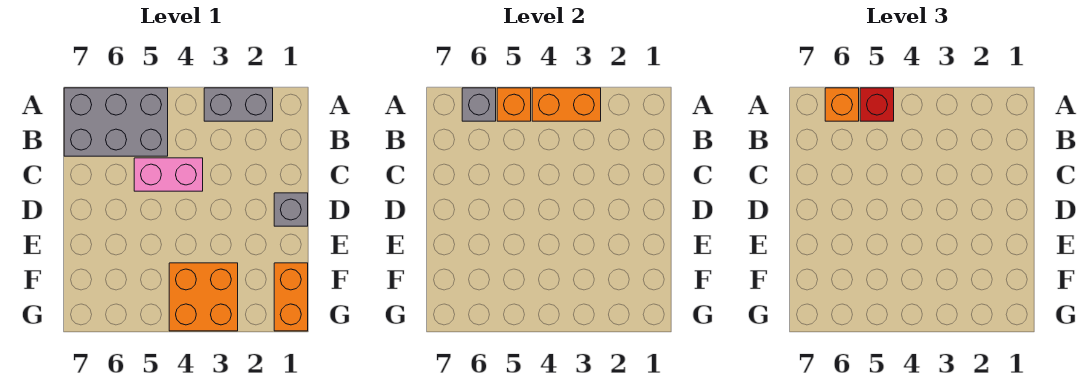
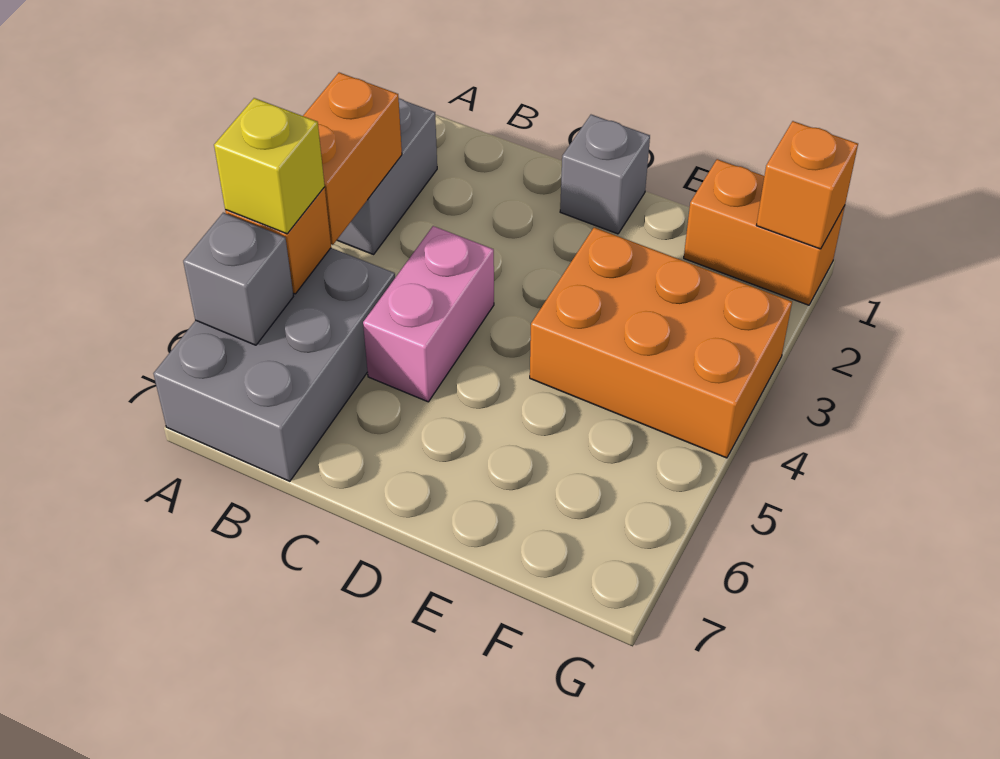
red brick A5 level 3 -> yellow brick A5 level 3
orange brick A6 level 3 -> orange brick G1 level 2
orange brick F3:G4 level 1 -> orange brick E3:G4 level 1

